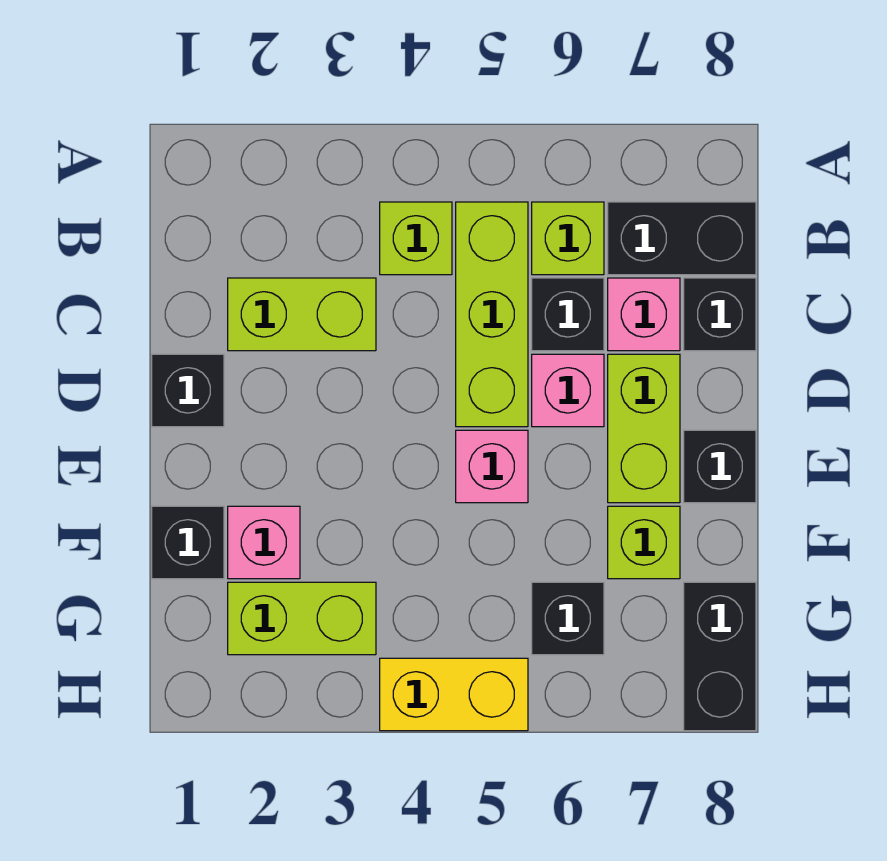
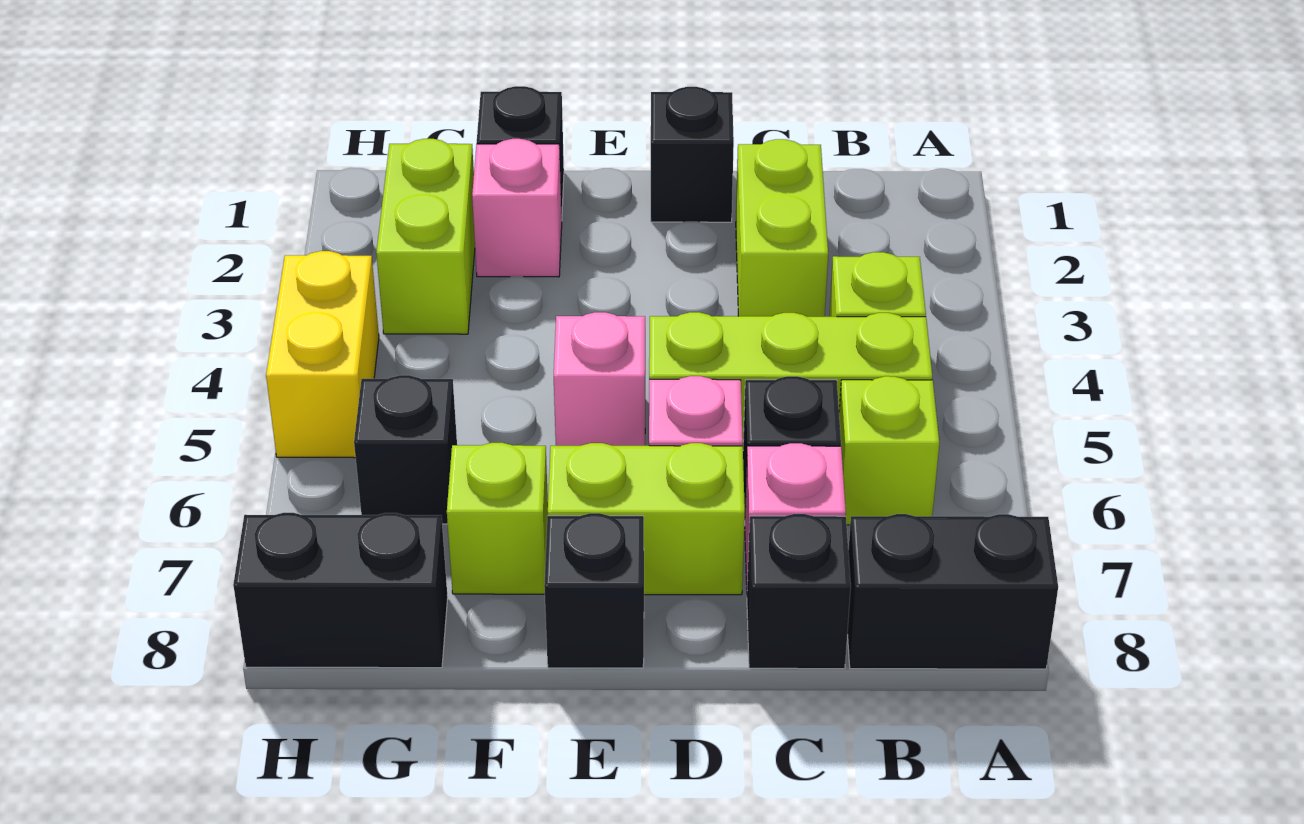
black brick B7:B8 level 1 -> black brick A8:B8 level 1

